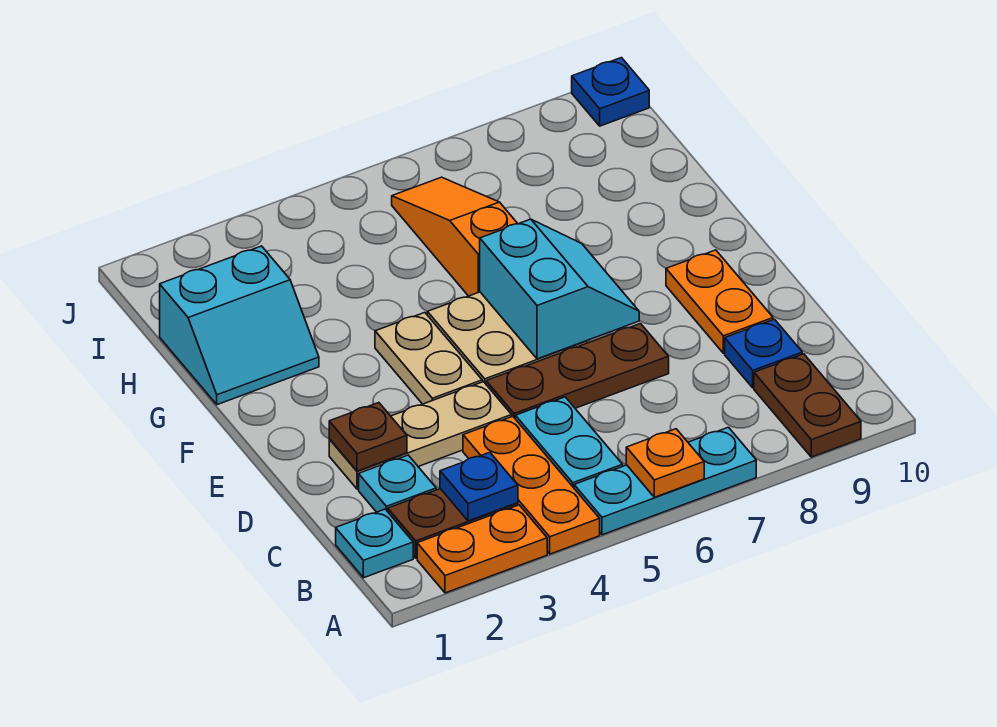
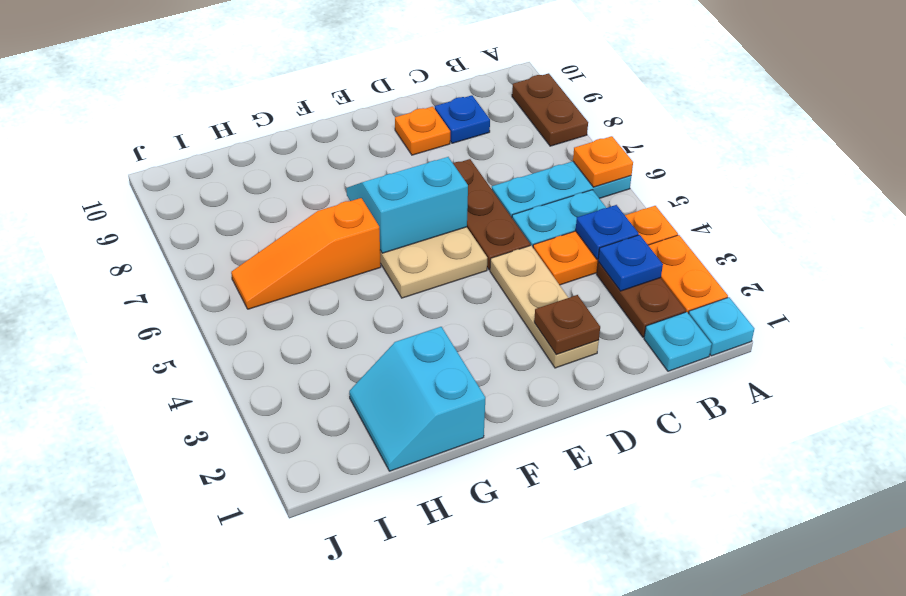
cyan plate A5:A7 level 1 -> cyan plate A6:C6 level 1
brown plate A9:B9 level 1 -> brown plate A8:A9 level 1
cyan plate C2 level 1 -> cyan plate A1 level 1
orange plate D9:E9 level 1 -> orange plate D9 level 1
tan plate E4:F4 level 1 -> none
cyan slope G1:H2 level 1 top H -> cyan slope G1:H2 level 1 top G
blue plate J10 level 1 -> blue plate B4 level 2

